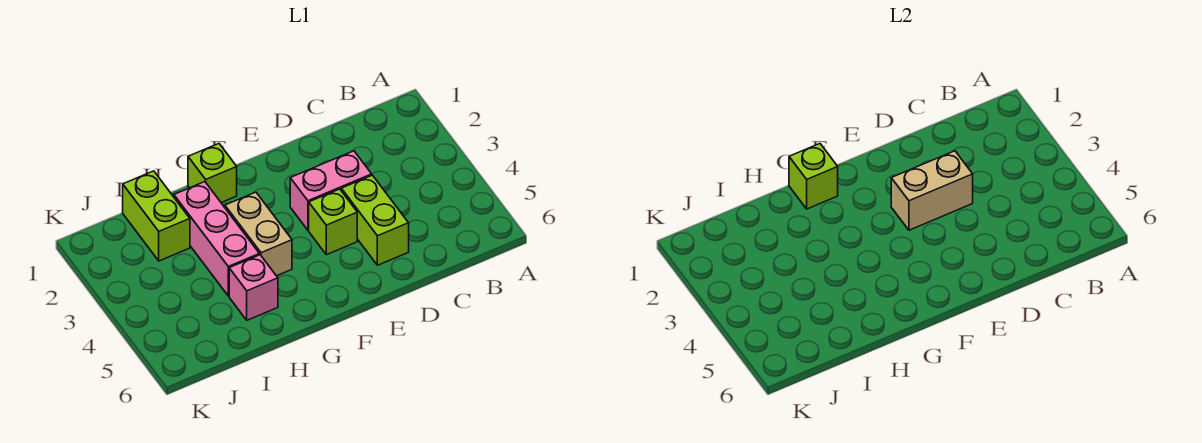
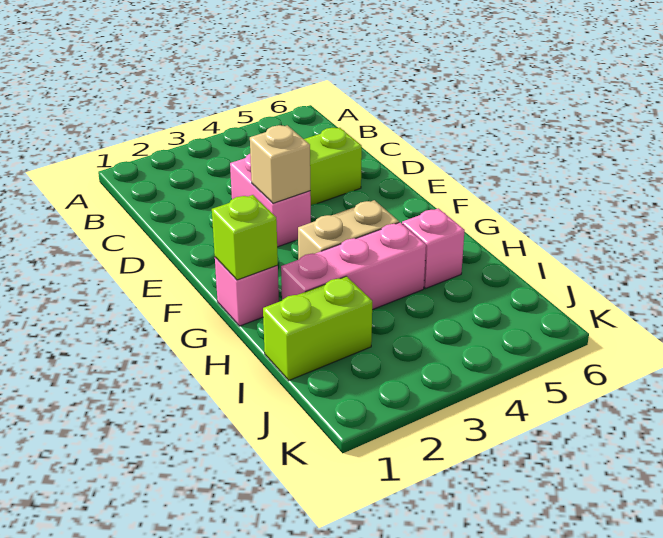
tan brick D3:E3 level 2 -> tan brick E3 level 2
lime brick E4 level 1 -> none
lime brick G1 level 1 -> pink brick G1 level 1

